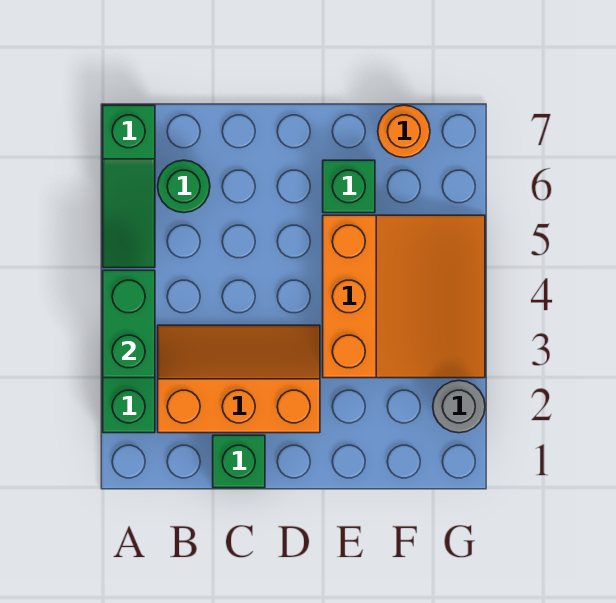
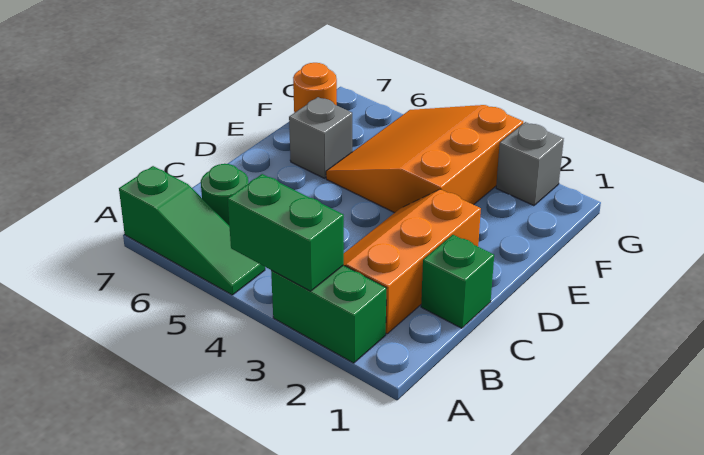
orange slope E3:G5 level 1 top E -> orange slope E3:G5 level 1 top 3
green brick E6 level 1 -> grey brick E6 level 1
grey round brick G2 level 1 -> grey brick G2 level 1

